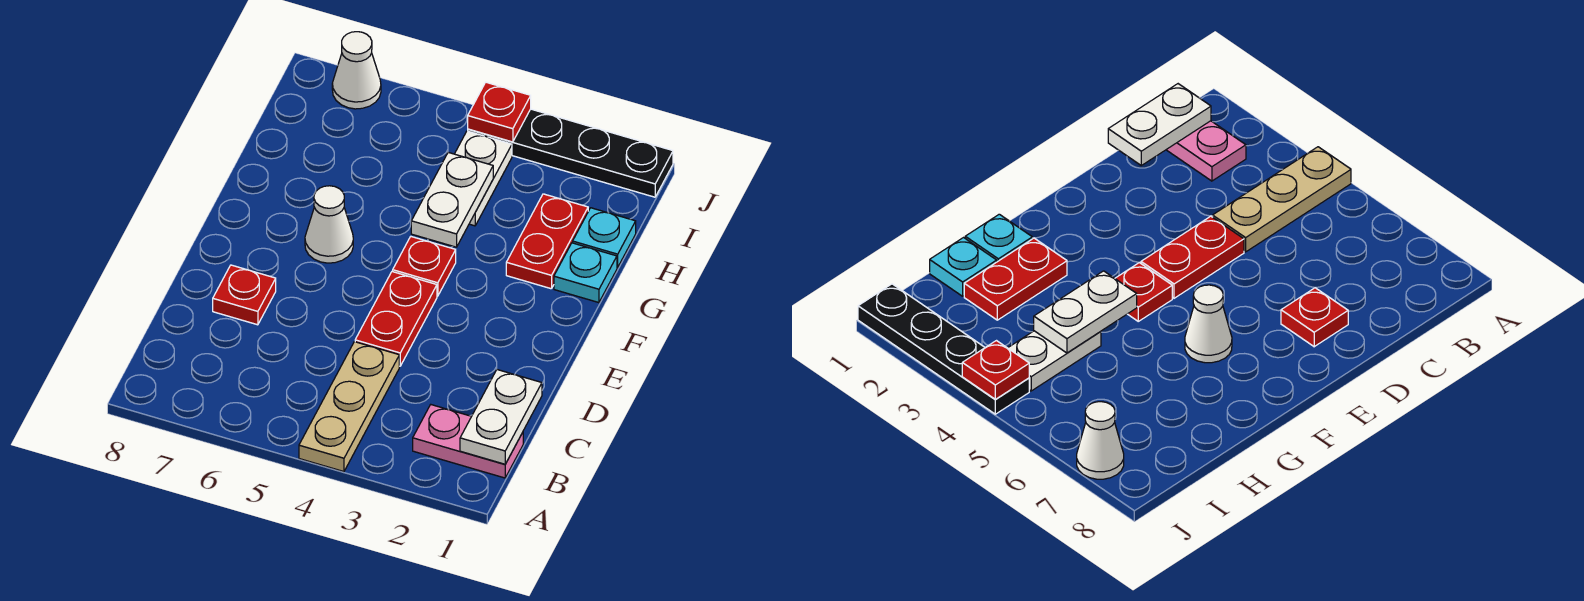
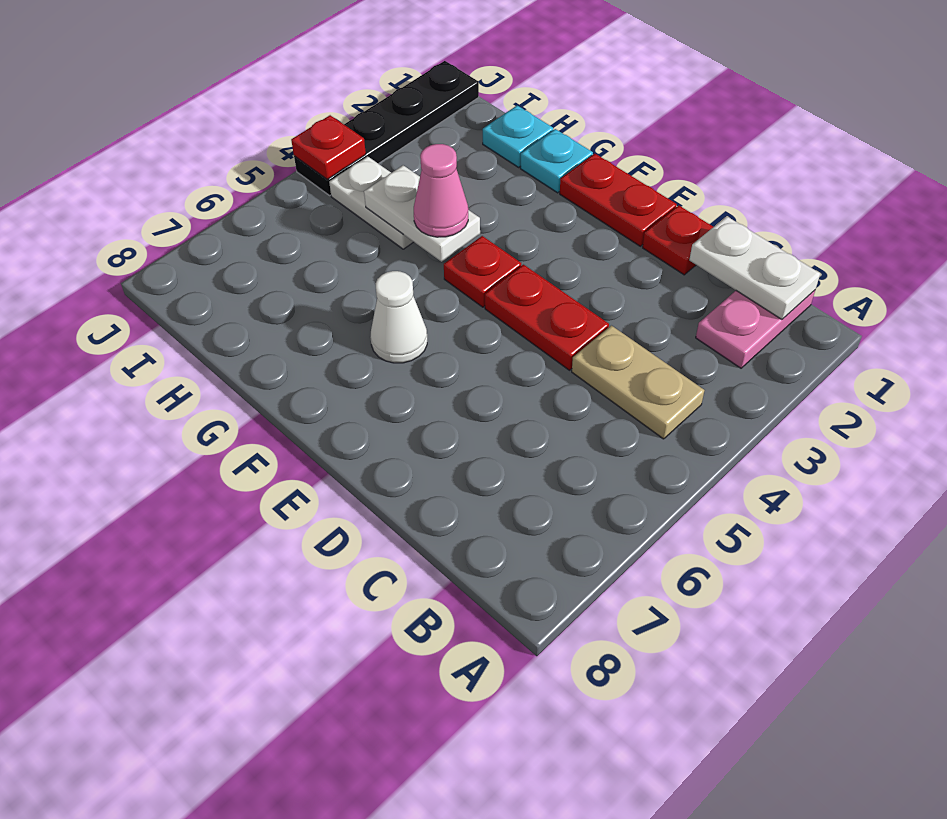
tan plate A4:C4 level 1 -> tan plate B4:C4 level 1
red plate D7 level 1 -> red plate D1 level 1
red plate G2:H2 level 1 -> red plate E1:F1 level 1
none -> pink cone G4 level 3
white cone J7 level 1 -> none

